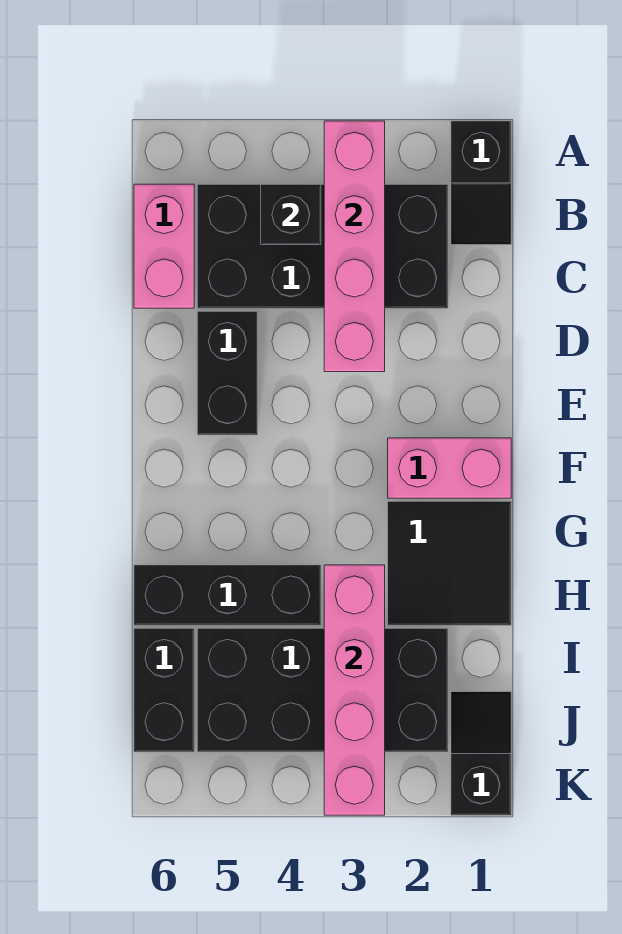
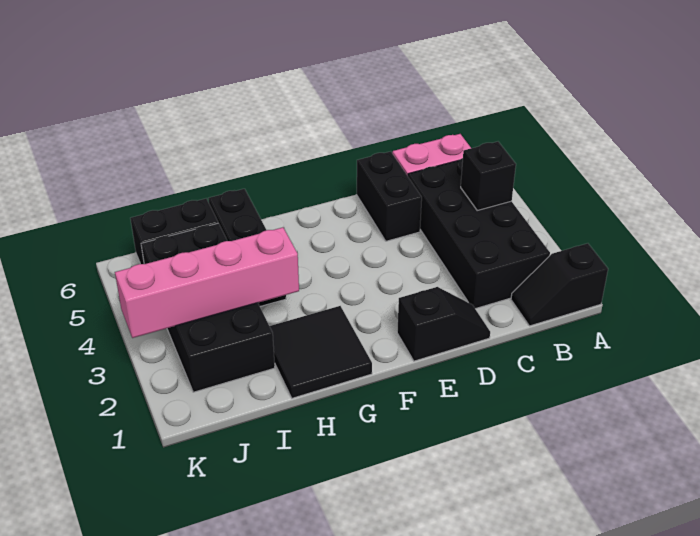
pink brick A3:D3 level 2 -> none
black brick D5:E5 level 1 -> black brick D5:D6 level 1
pink brick F1:F2 level 1 -> none
black slope J1:K1 level 1 top K -> black slope D1:E1 level 1 top E

